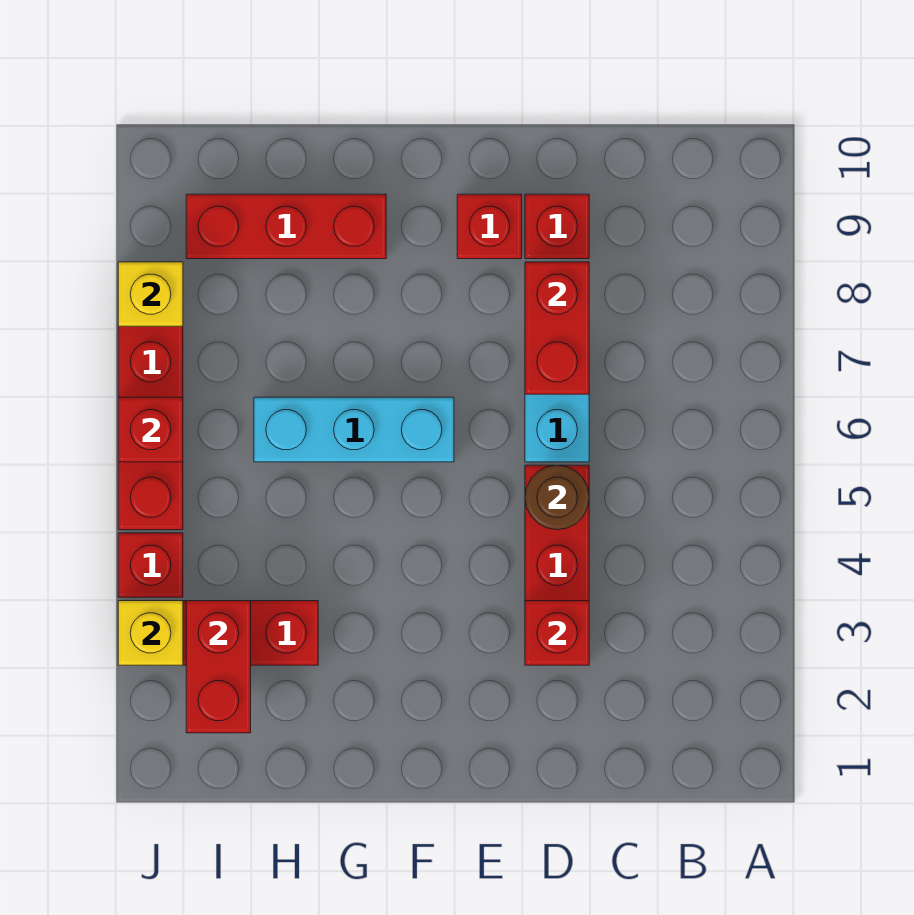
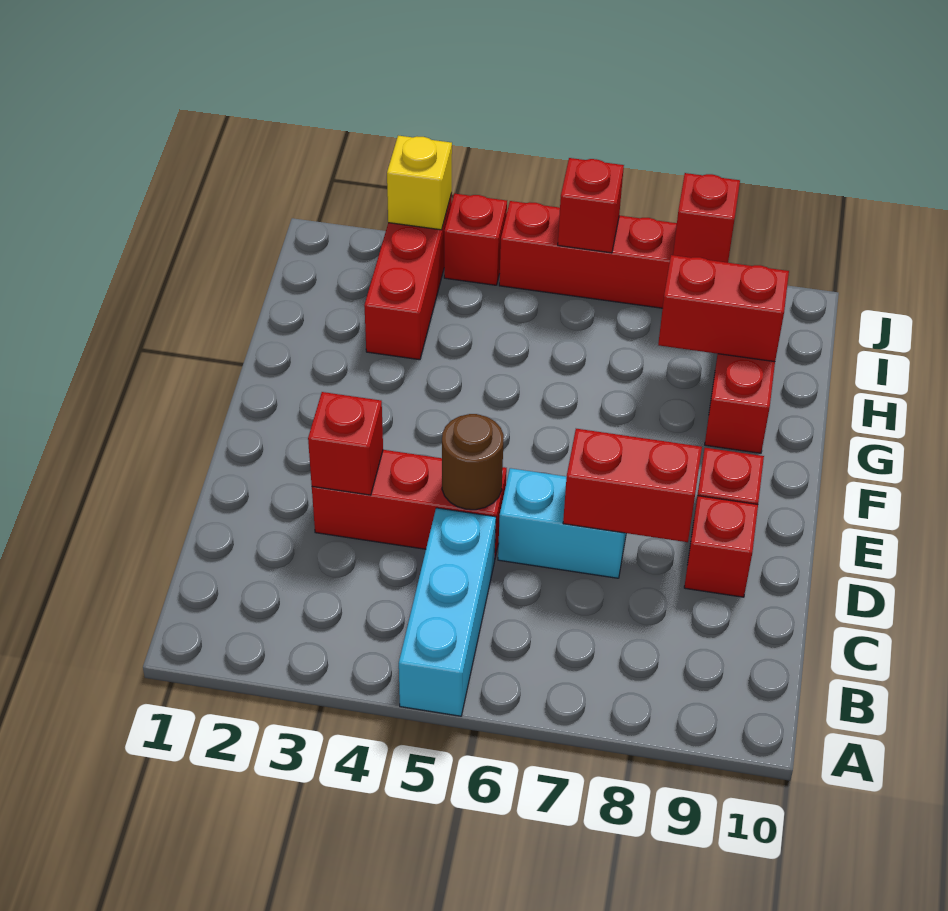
cyan brick F6:H6 level 1 -> cyan brick A5:C5 level 1
red brick I2:I3 level 2 -> red brick H8:H9 level 2
yellow brick J8 level 2 -> red brick J8 level 2

